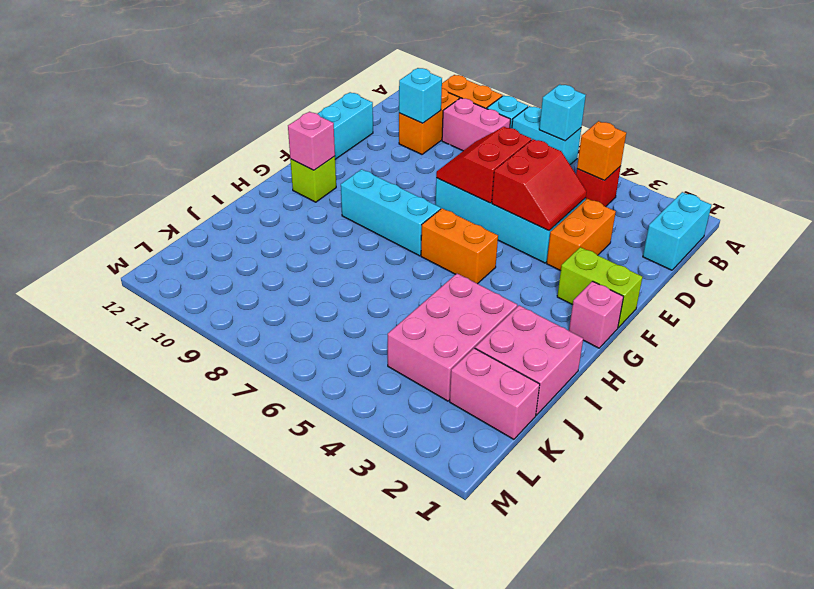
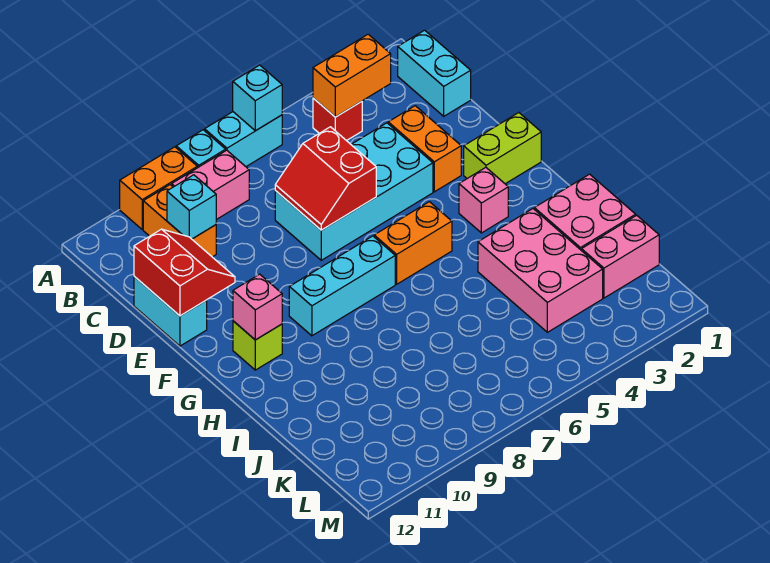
orange brick B4 level 2 -> orange brick B3:B4 level 2
red slope D4:E5 level 2 top 5 -> red slope D11:E12 level 2 top 12
pink brick G1 level 1 -> pink brick G3 level 1

